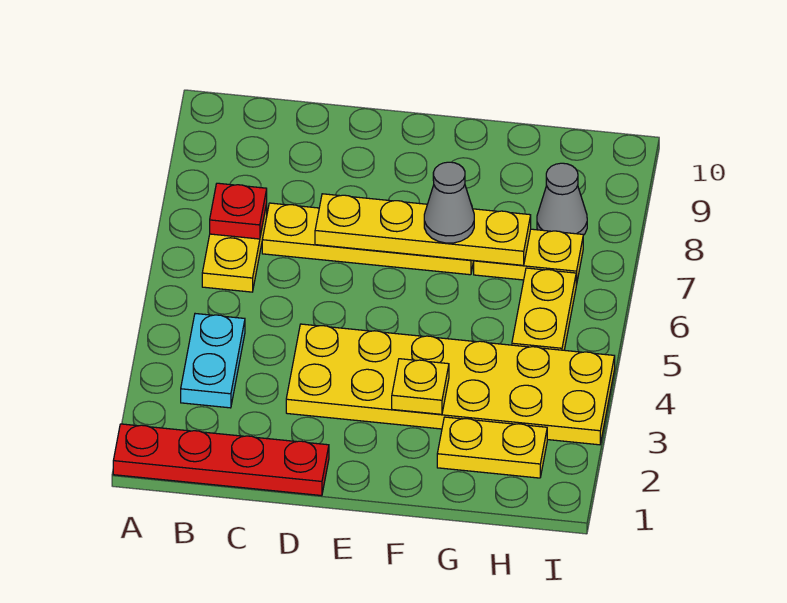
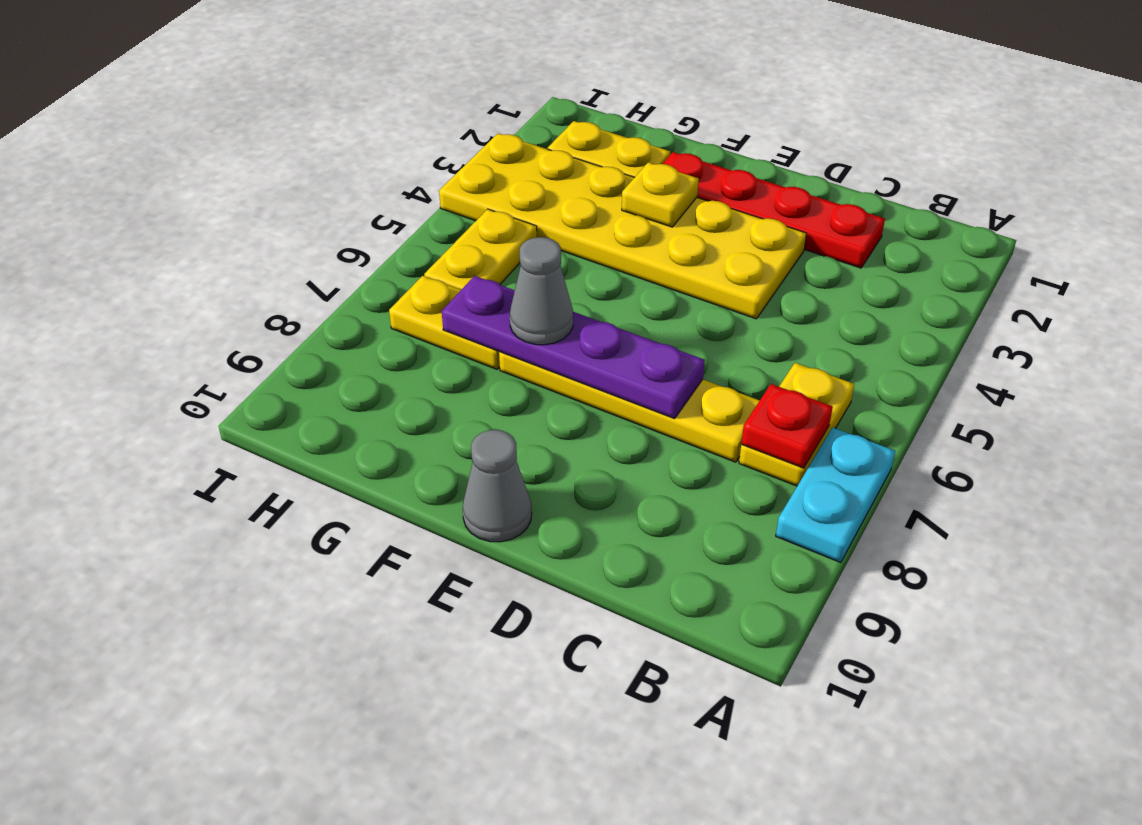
red plate A1:D1 level 1 -> red plate C2:F2 level 1
cyan plate B3:B4 level 1 -> cyan plate A7:A8 level 1
yellow plate D7:G7 level 2 -> purple plate D7:G7 level 2
grey cone H8 level 1 -> grey cone E10 level 1

